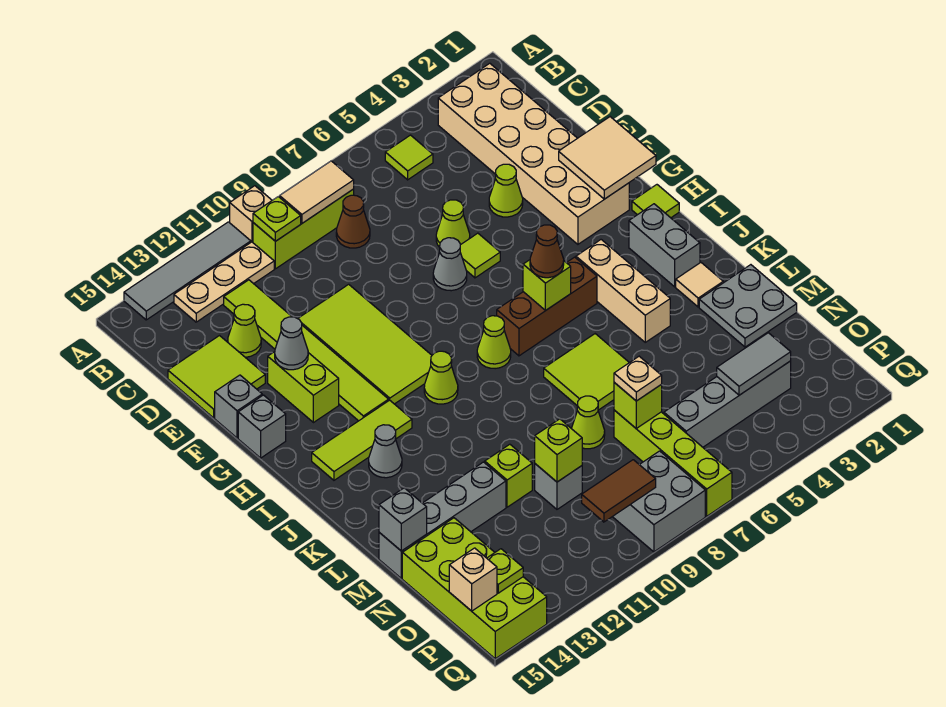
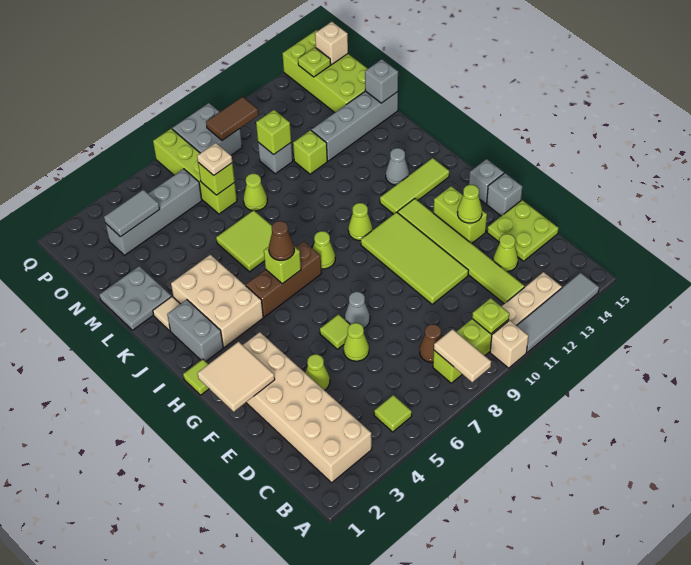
tan tile B8:B9 level 2 -> tan tile A8:B8 level 2
lime tile D14:E15 level 1 -> lime plate D14:E15 level 1
grey cone F13 level 2 -> lime cone F13 level 2
tan brick I4:K4 level 1 -> tan brick I3:K4 level 1

